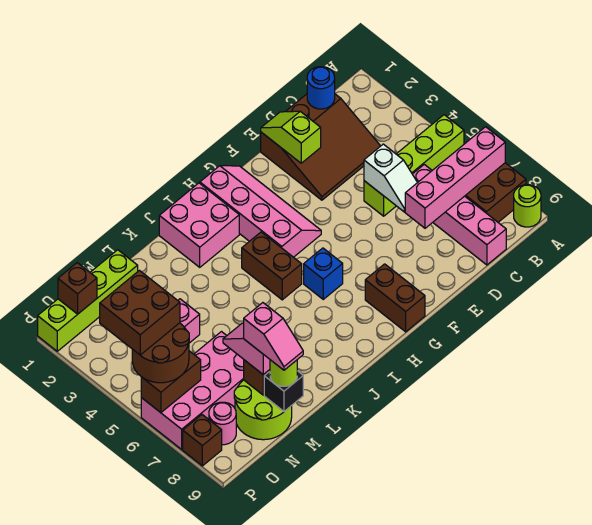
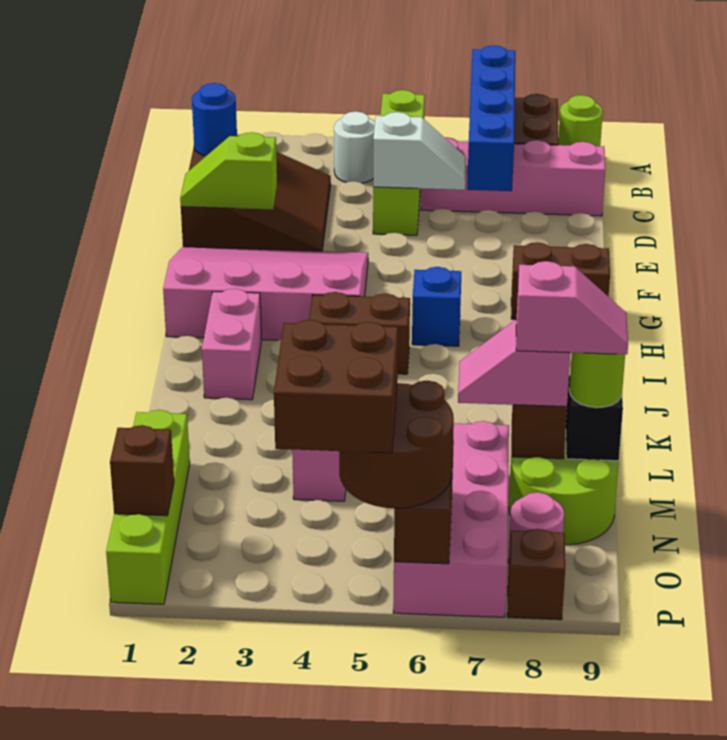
pink brick A7:D7 level 2 -> blue brick A7:D7 level 2
none -> white round brick B4 level 1
pink slope G1:H4 level 1 top H -> pink slope F1:H4 level 1 top H
pink brick I1:J2 level 1 -> pink brick I2:J2 level 1

